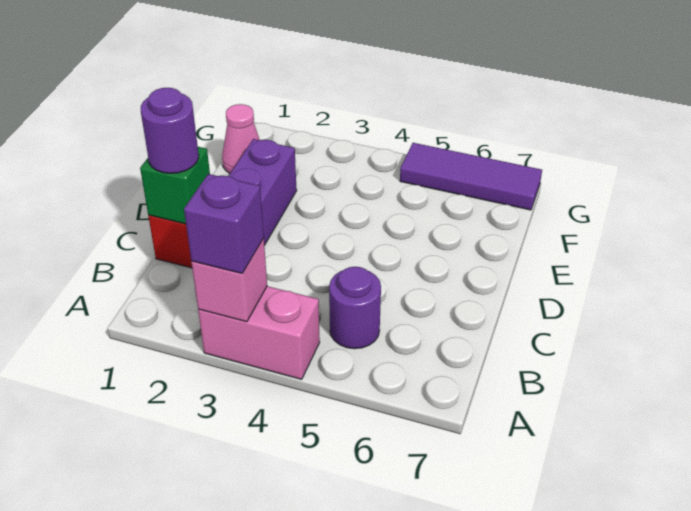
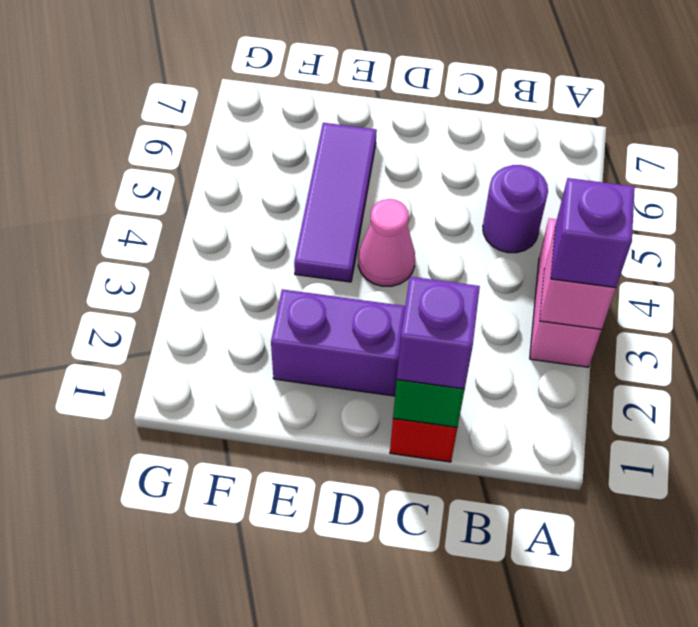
purple round brick C1 level 3 -> purple brick C1 level 3
pink cone F1 level 1 -> pink cone D4 level 1
purple tile G5:G7 level 1 -> purple tile E4:E6 level 1

